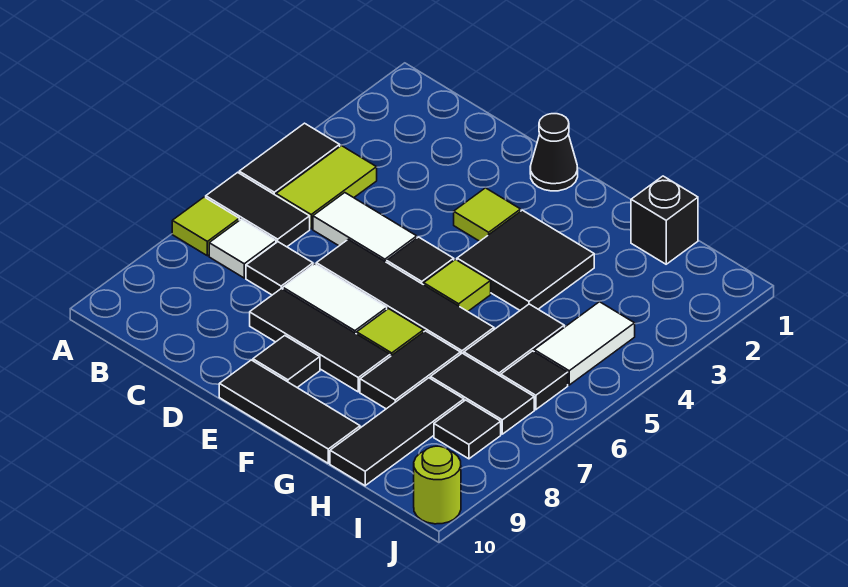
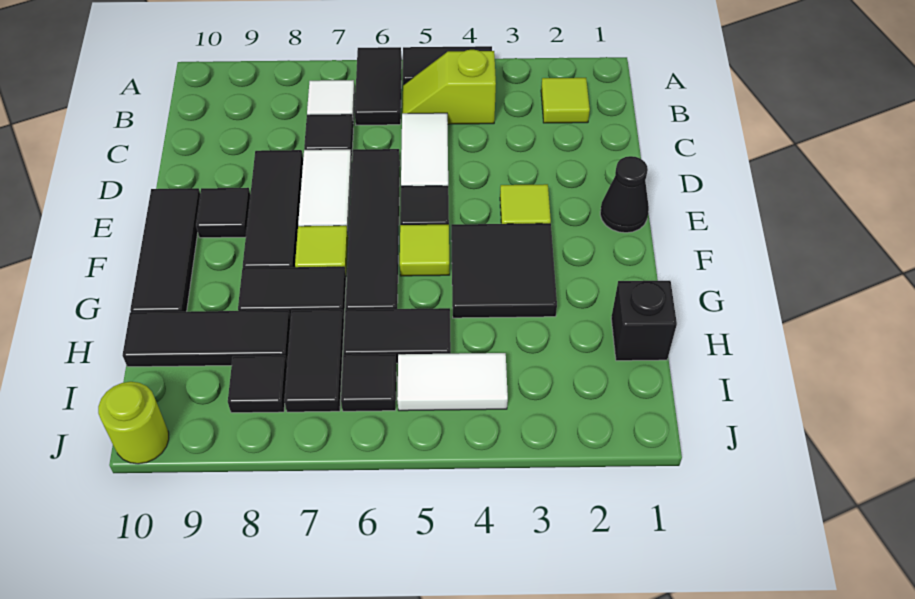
lime tile A7 level 1 -> lime tile B2 level 1
lime tile B4:B5 level 1 -> lime slope B4:B5 level 1 top 4

